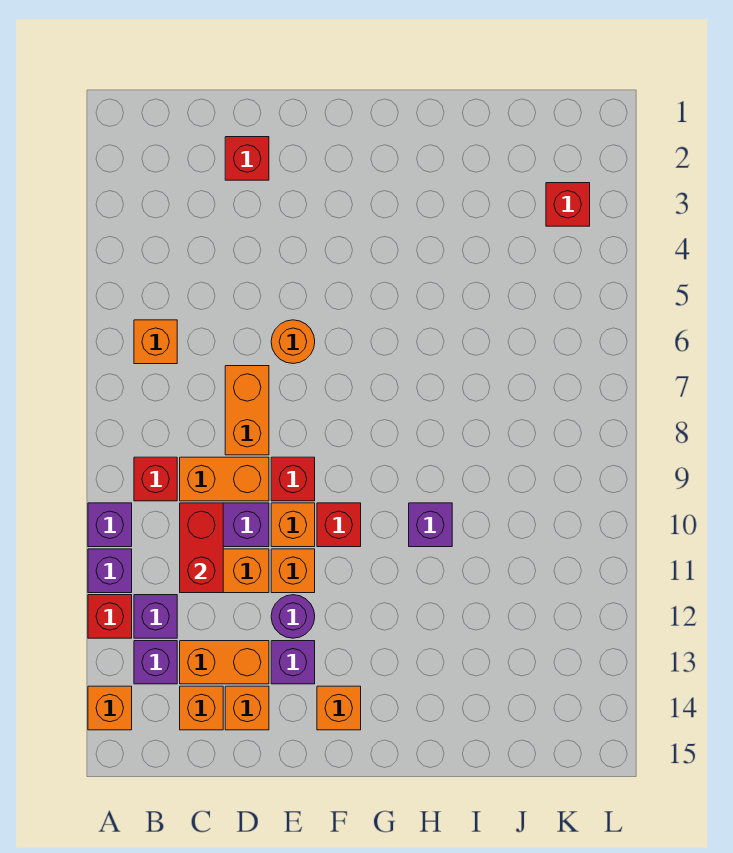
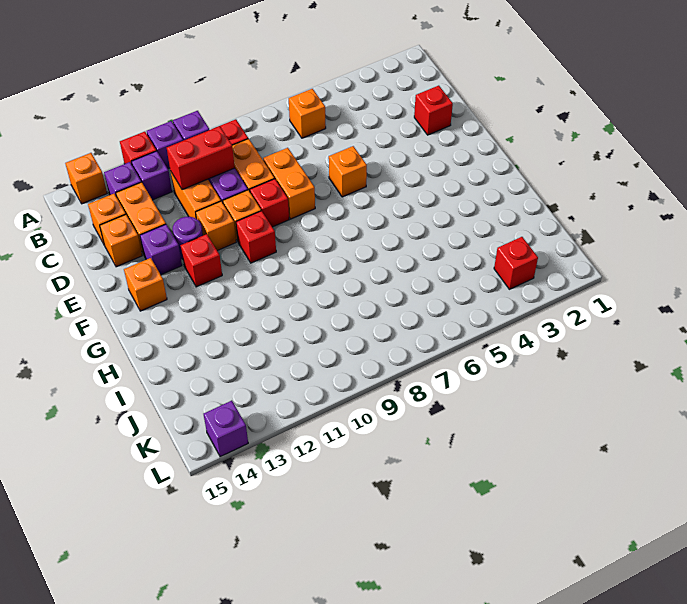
orange brick D7:D8 level 1 -> orange brick D8:E8 level 1
orange round brick E6 level 1 -> orange brick E6 level 1
none -> red brick F12 level 1
purple brick H10 level 1 -> purple brick L14 level 1

